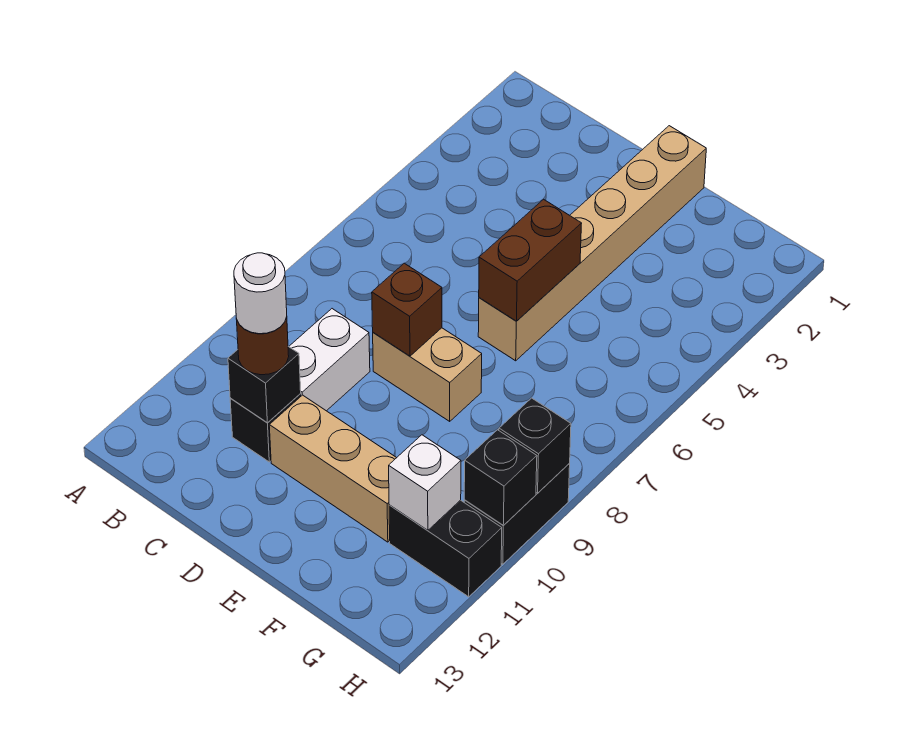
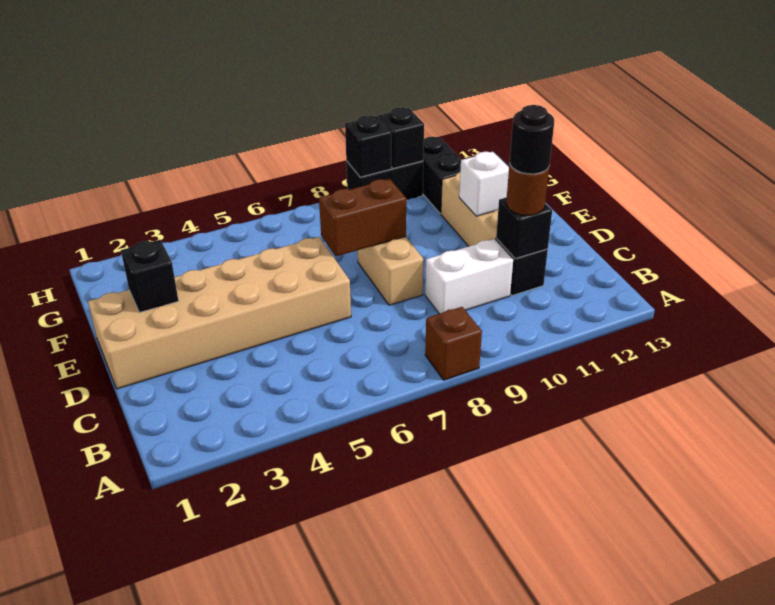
white round brick C11 level 4 -> black round brick C11 level 4
brown brick D8 level 2 -> brown brick A8 level 1
tan brick E1:E6 level 1 -> tan brick D1:E6 level 1
none -> black brick E2 level 2
brown brick E5:E6 level 2 -> brown brick E7:E8 level 2
white brick G11 level 2 -> white brick E11 level 2

